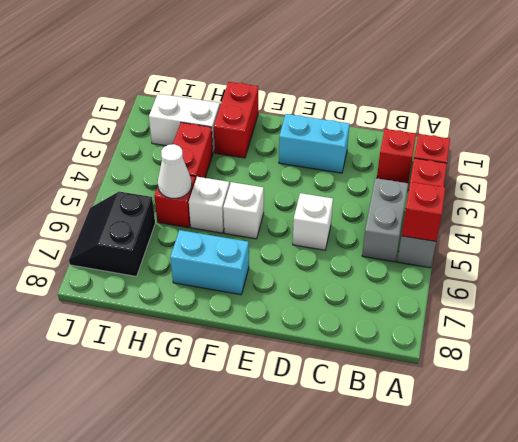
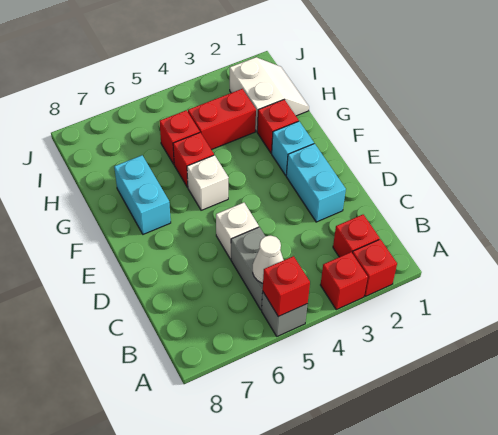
grey brick B4:B5 level 1 -> grey brick B5:C5 level 1
none -> cyan brick F2 level 1
red brick G1:G2 level 1 -> red brick G2 level 1
white brick G5 level 1 -> red brick G5 level 1
white cone H5 level 2 -> white cone B5 level 2
black slope I6:J7 level 1 top I -> none

